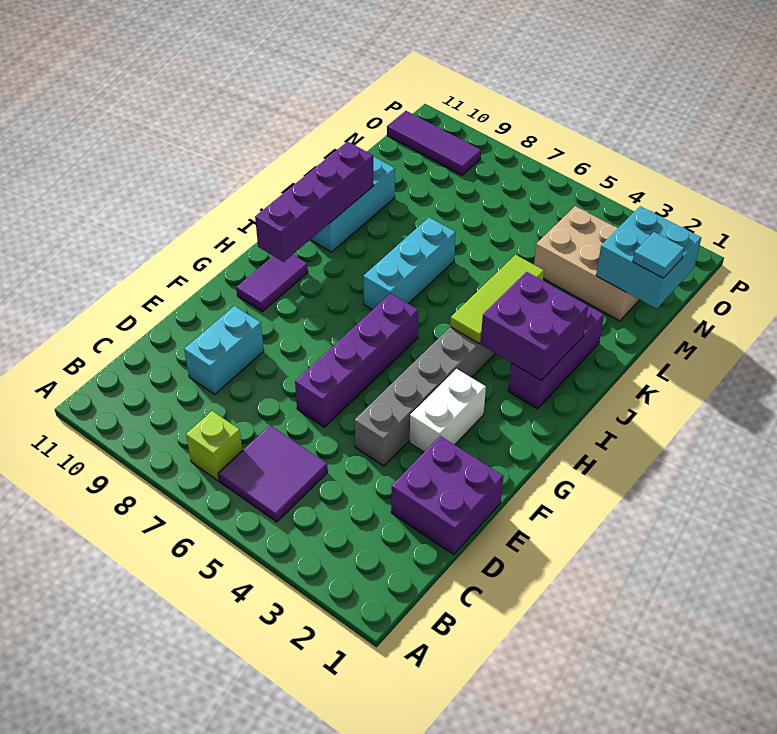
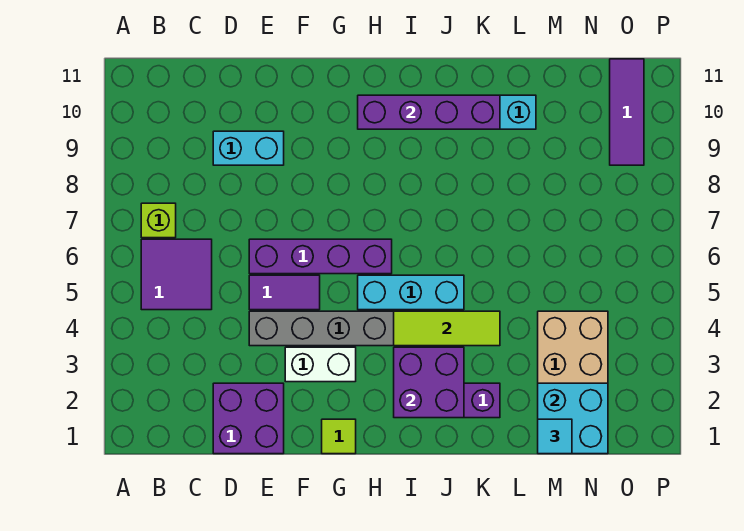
none -> lime tile G1 level 1
purple tile G10:H10 level 1 -> purple tile E5:F5 level 1
cyan brick I7:K7 level 1 -> cyan brick H5:J5 level 1

